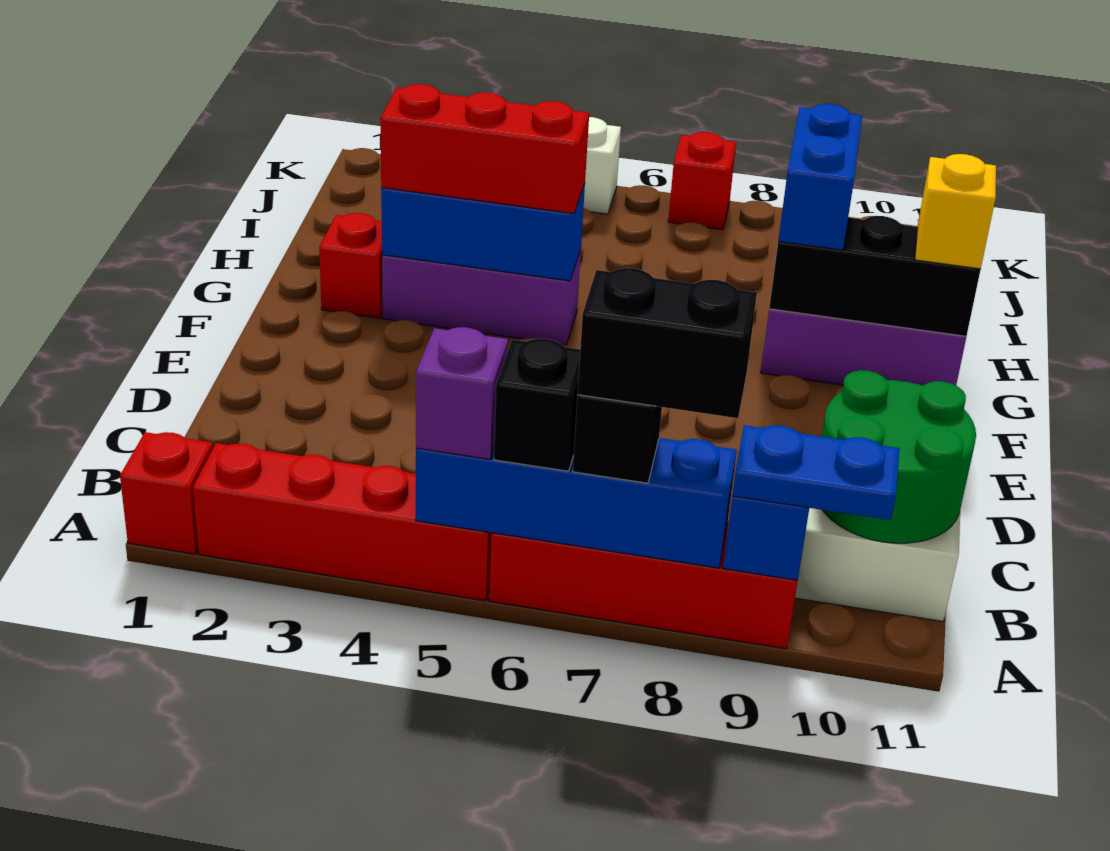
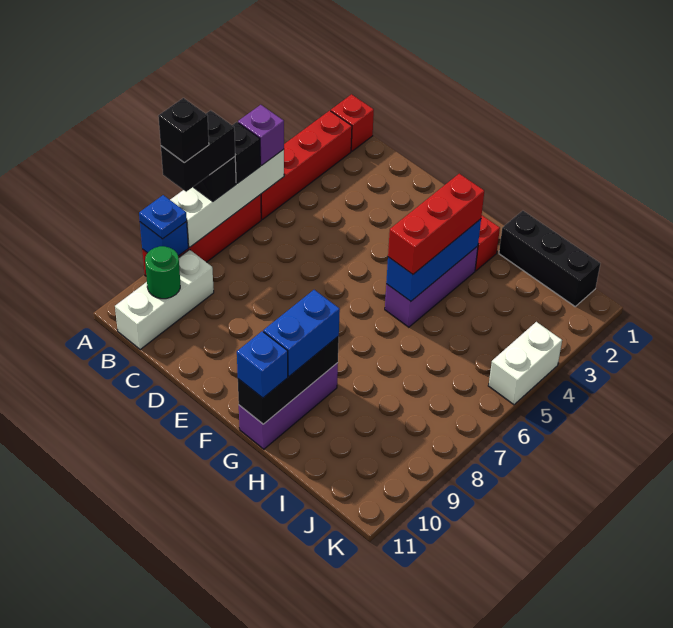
blue brick A5:A8 level 2 -> white brick A5:A8 level 2
none -> black brick A8 level 5
blue plate A9:A10 level 3 -> blue plate A9 level 3
green round brick B10:C11 level 2 -> green round brick B10 level 2
blue brick G9:H9 level 3 -> blue brick G9:G10 level 3
yellow brick G11 level 3 -> blue brick G11 level 3
none -> black brick H1:J1 level 1
red brick K7 level 1 -> none

